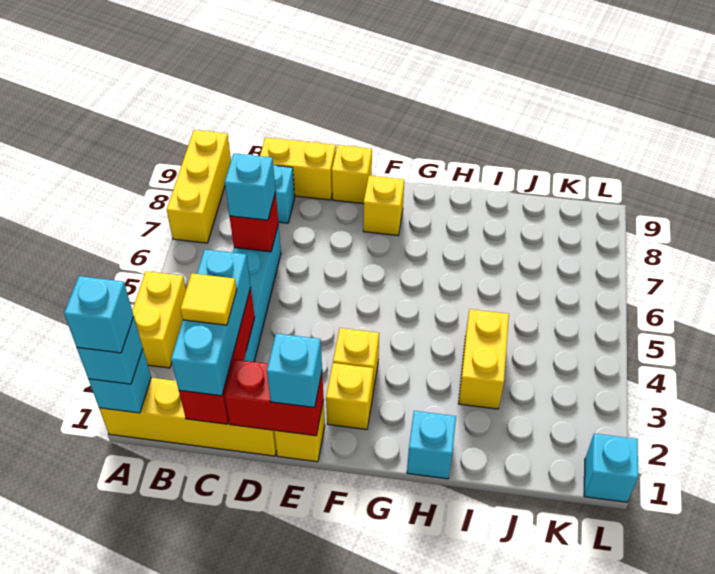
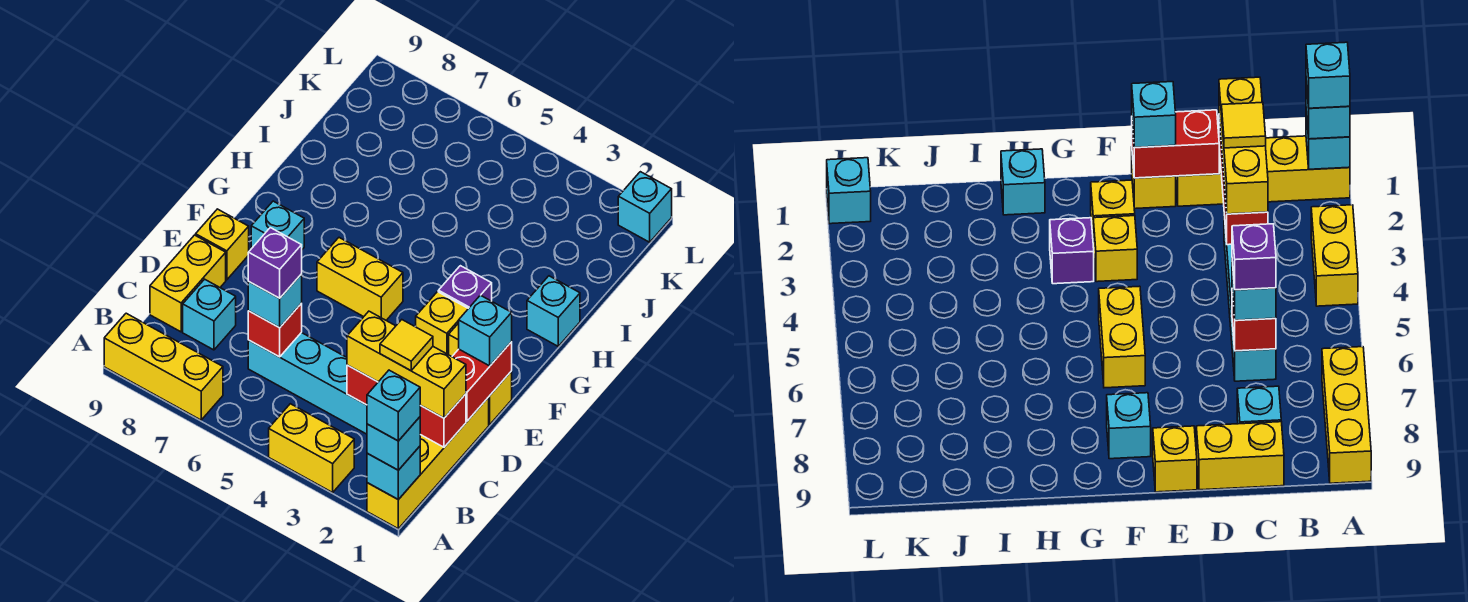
cyan brick C1:C3 level 3 -> yellow brick C1:C3 level 3
none -> purple brick C6 level 4
yellow brick F8 level 1 -> cyan brick F8 level 1
none -> purple brick G3 level 1
yellow brick I3:I4 level 1 -> yellow brick F5:F6 level 1

